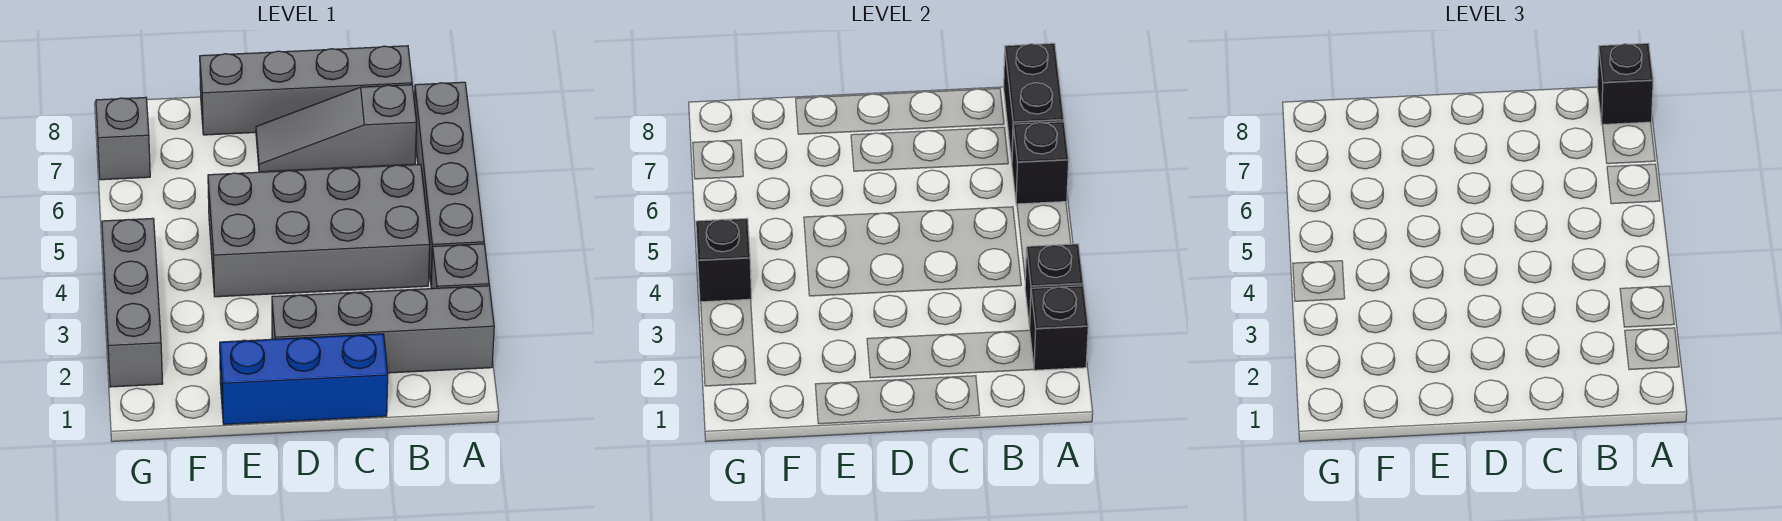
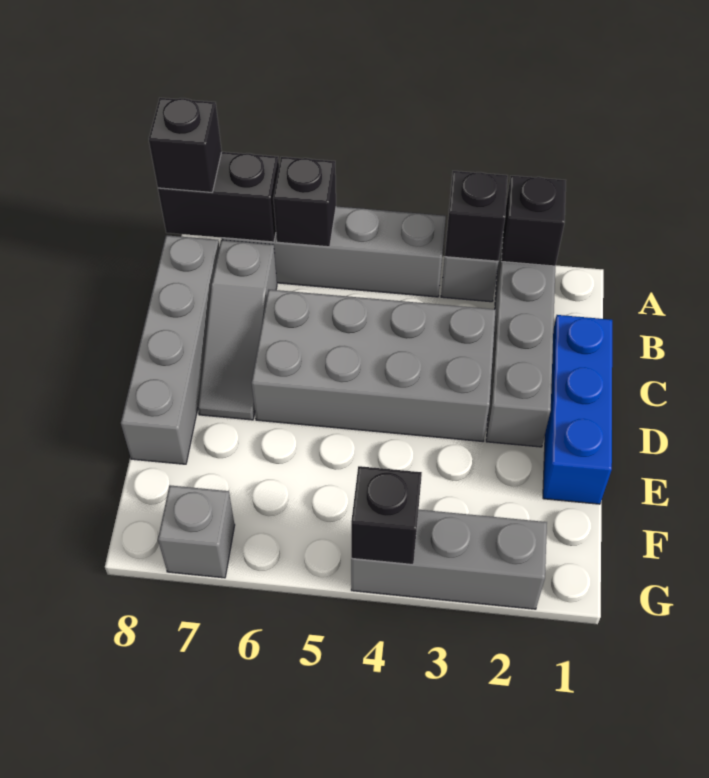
grey brick B4:E5 level 1 -> grey brick C3:D6 level 1

